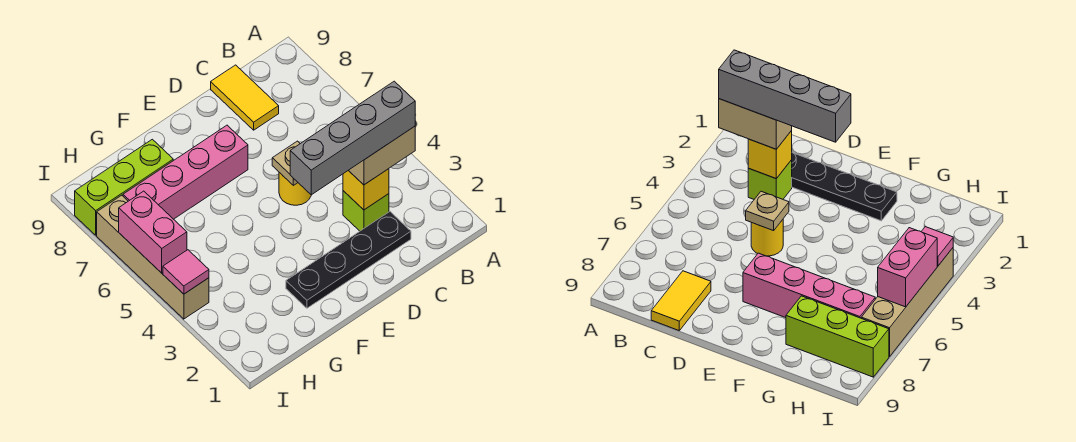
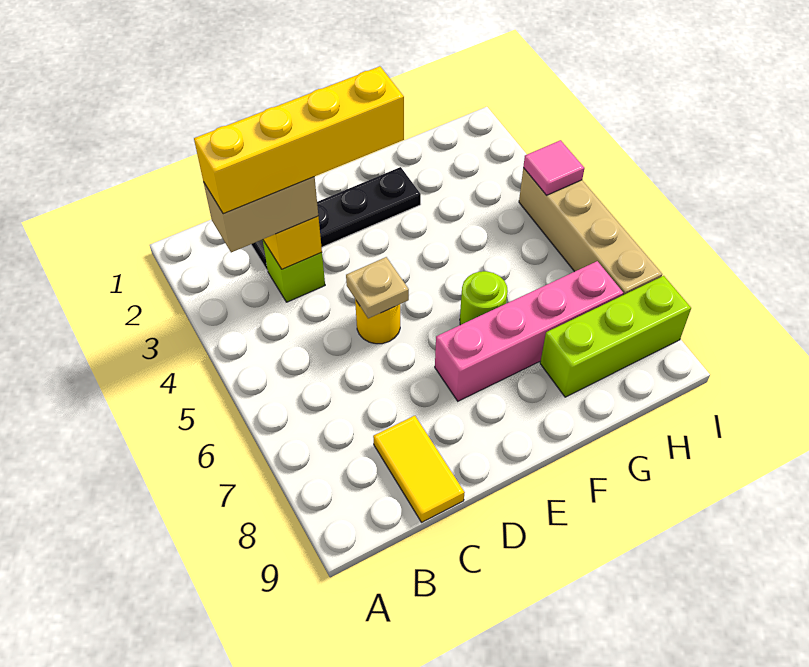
grey brick B3:E3 level 4 -> yellow brick B3:E3 level 4
none -> lime round brick F6 level 1
pink brick I5:I6 level 2 -> none

